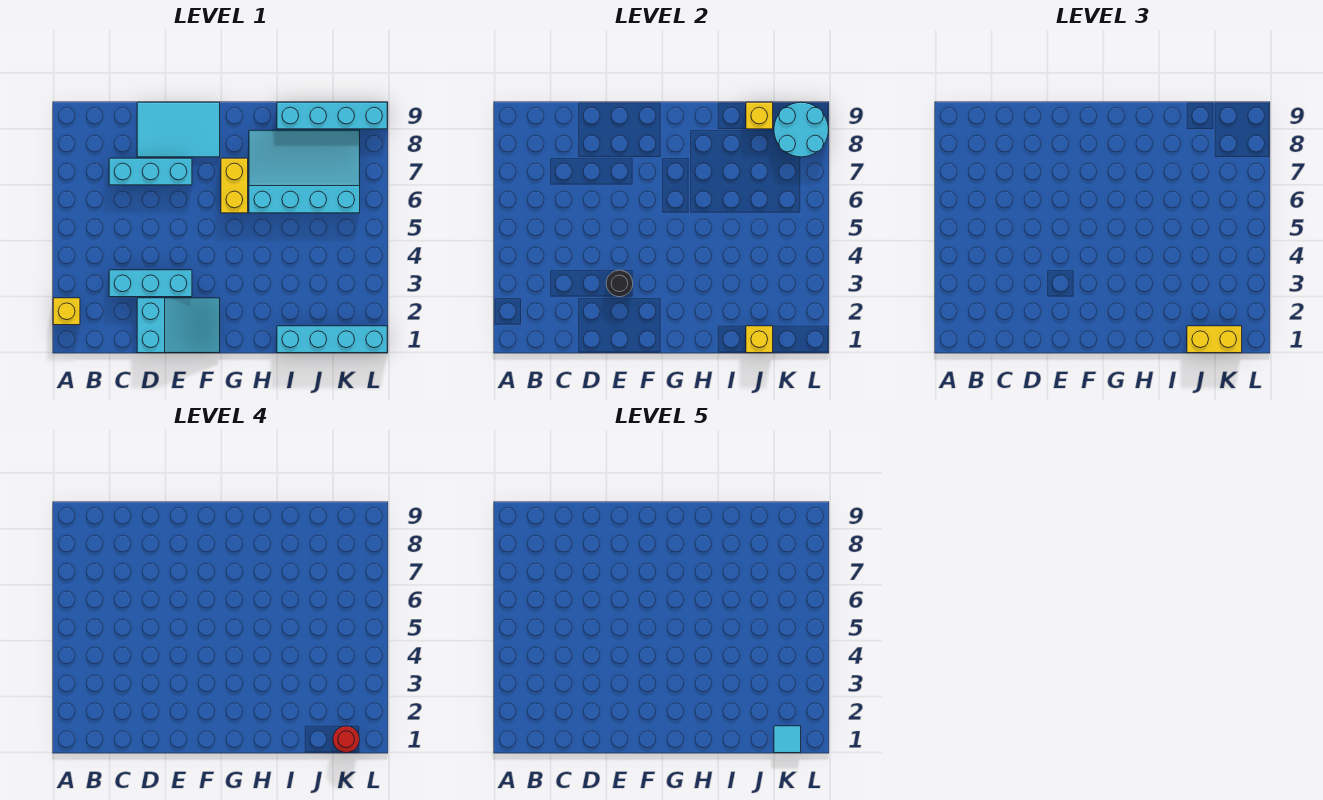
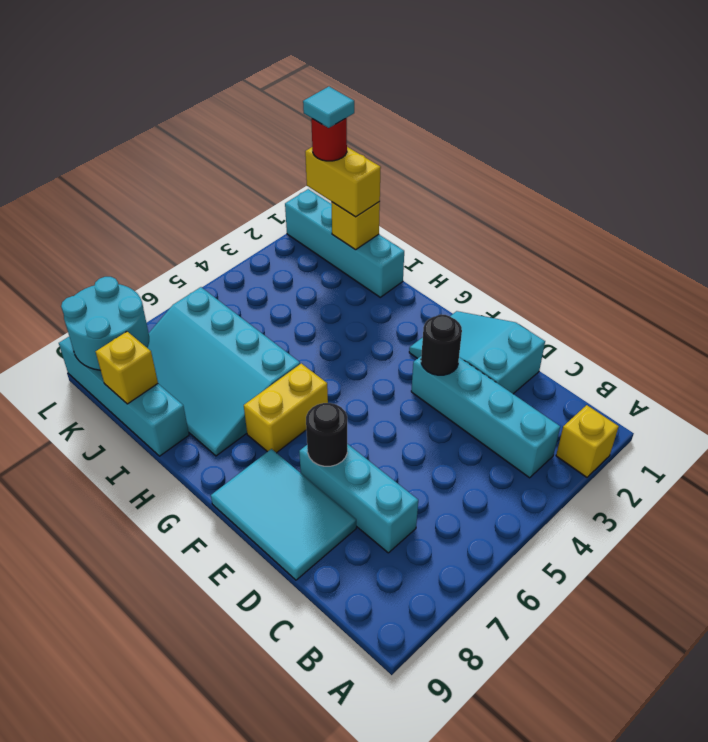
cyan brick C3:E3 level 1 -> cyan brick B3:E3 level 1
none -> black round brick E7 level 2

